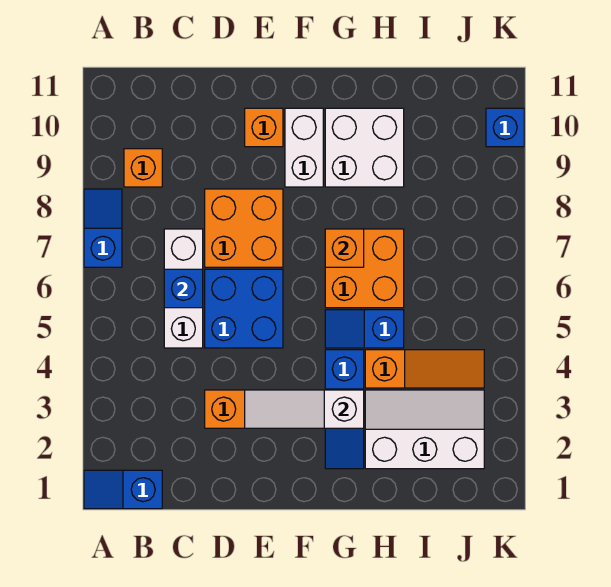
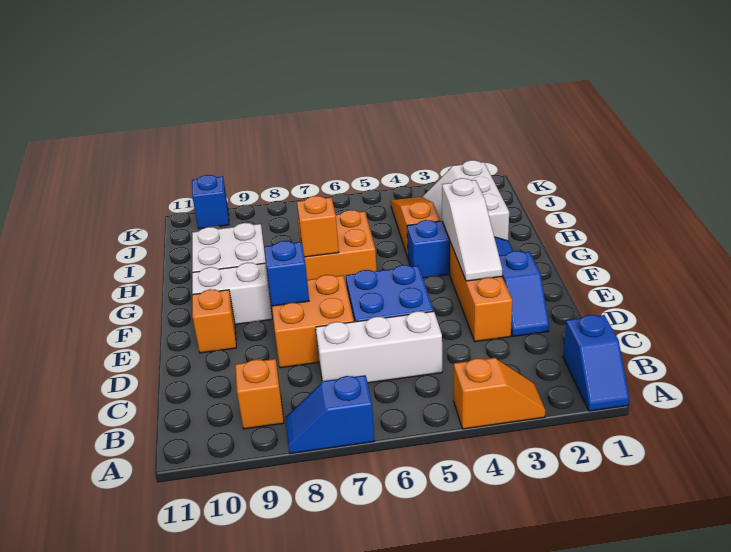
none -> orange slope A3:A4 level 1 top 4
blue brick C6 level 2 -> blue brick E8 level 2
blue slope G5:H5 level 1 top H -> blue slope D2:E2 level 1 top E

